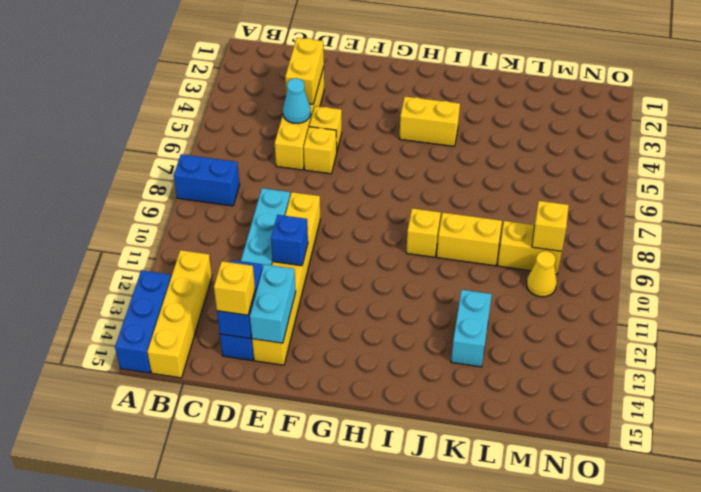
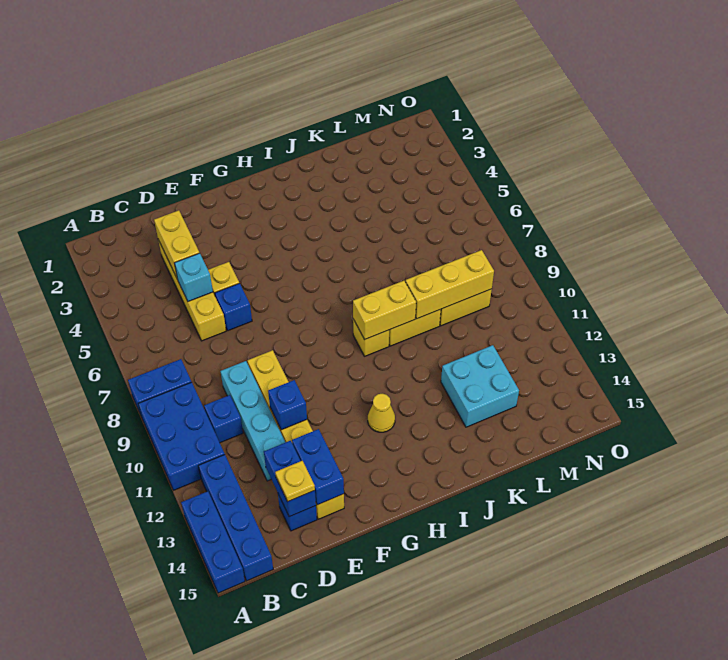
none -> blue brick A9:B11 level 1
yellow brick B12:B15 level 1 -> blue brick B12:B15 level 1
none -> blue brick C10 level 1
cyan cone D5 level 2 -> cyan brick D5 level 2
yellow brick D14 level 3 -> yellow plate D14 level 3
yellow brick E6 level 1 -> blue brick E6 level 1
cyan brick E13:E14 level 2 -> blue brick E13:E14 level 2
yellow brick H4:I4 level 1 -> yellow brick I9:J9 level 2
cyan brick K12:K13 level 1 -> cyan brick K12:L13 level 1
yellow brick M9 level 2 -> yellow brick K9:M9 level 2
yellow cone M10 level 1 -> yellow cone H12 level 1

